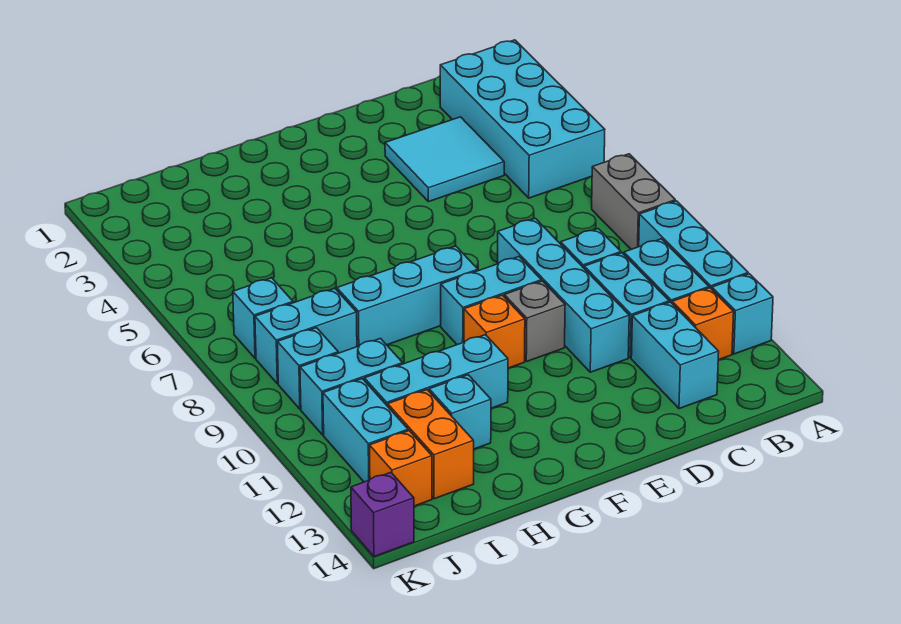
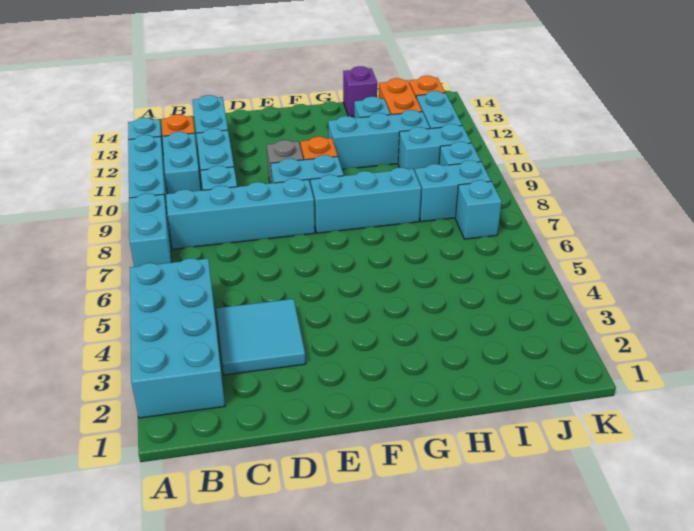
grey brick A7:A8 level 1 -> cyan brick A7:A8 level 1
cyan brick D8:D11 level 1 -> cyan brick B8:E8 level 1
purple brick K14 level 1 -> purple brick H14 level 1

